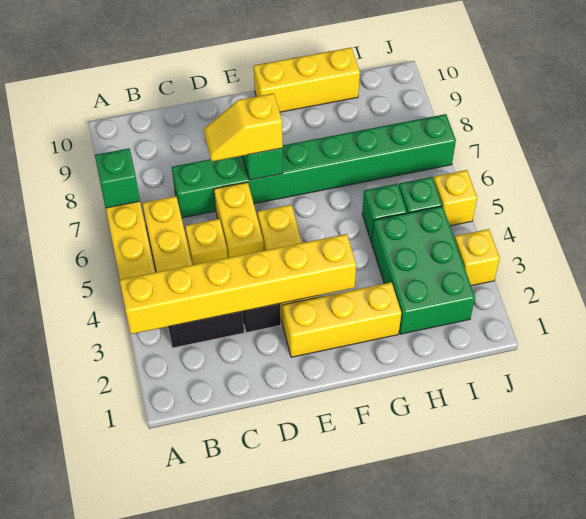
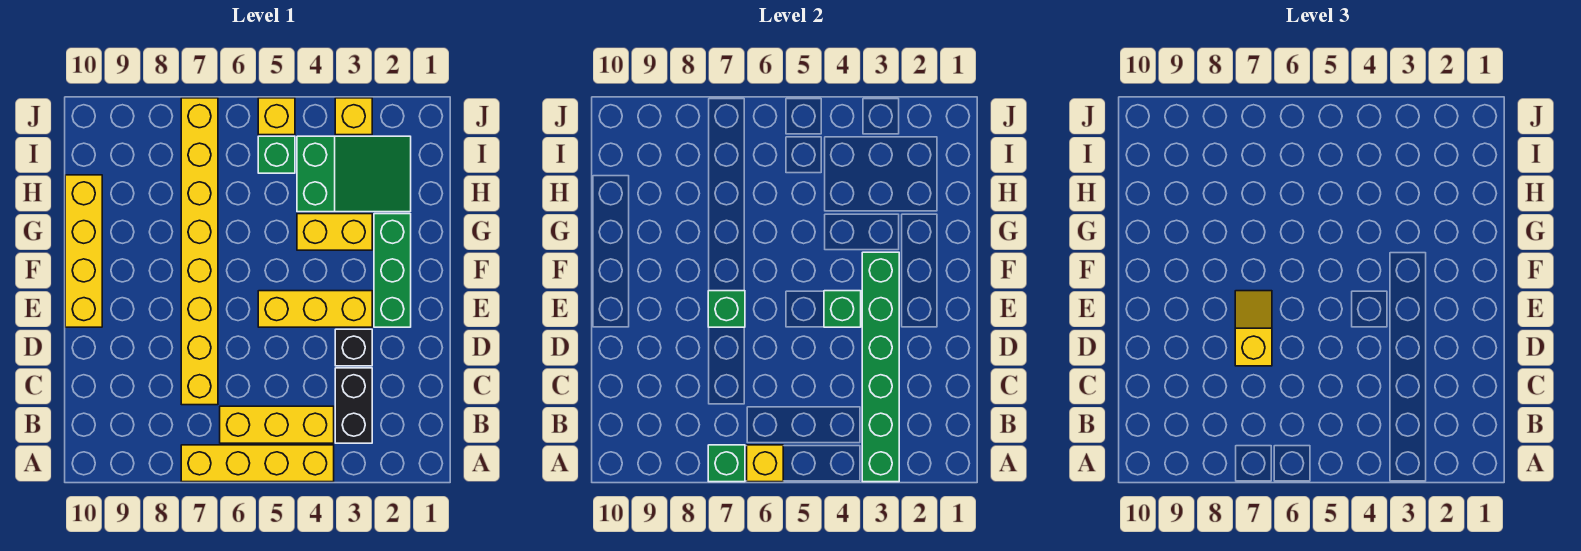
yellow brick A3:F3 level 2 -> green brick A3:F3 level 2
yellow brick C5 level 1 -> yellow brick A6 level 2
green brick C7:J7 level 1 -> yellow brick C7:J7 level 1
yellow brick D5:D6 level 1 -> yellow brick G3:G4 level 1
yellow slope D7:E7 level 3 top E -> yellow slope D7:E7 level 3 top D
yellow brick E2:G2 level 1 -> green brick E2:G2 level 1
yellow brick F10:H10 level 1 -> yellow brick E10:H10 level 1
green brick H2:I4 level 1 -> green slope H2:I4 level 1 top 4
green brick H5 level 1 -> green brick E4 level 2

